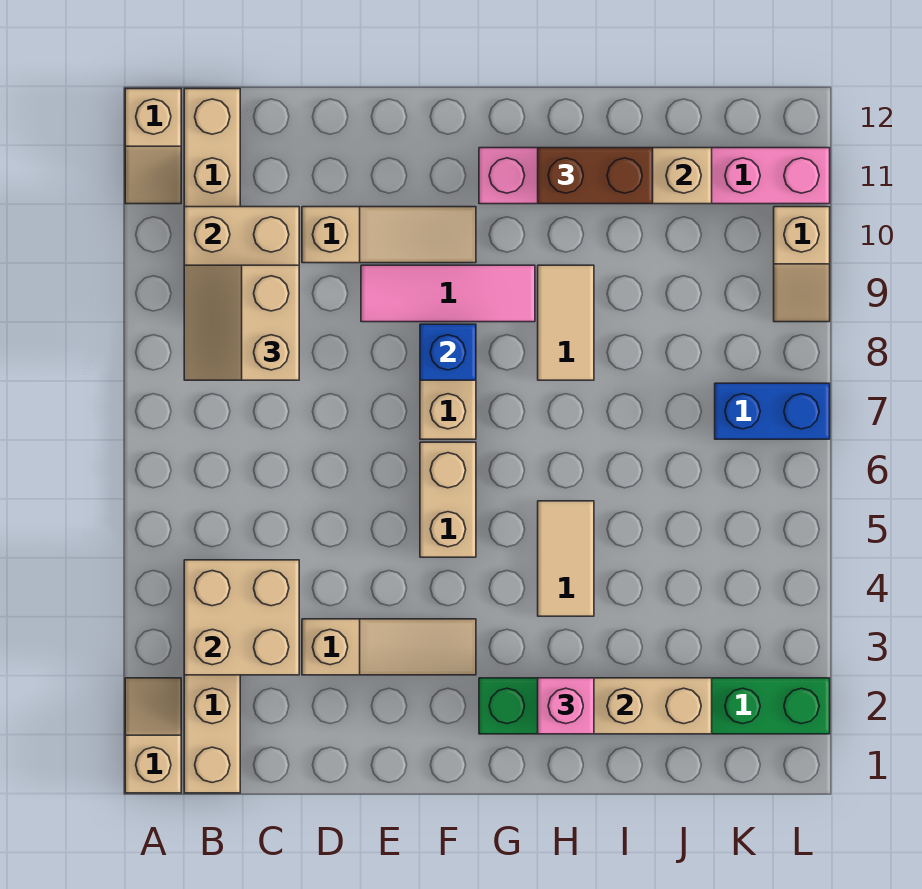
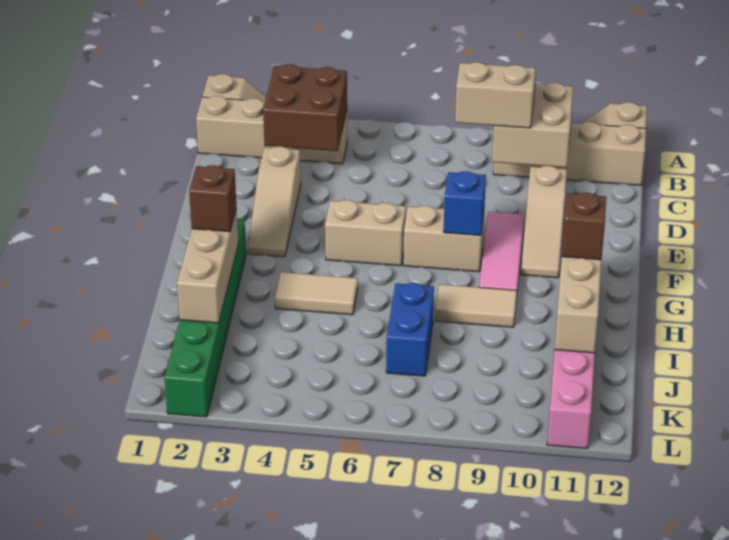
tan brick B3:C4 level 2 -> brown brick B3:C4 level 2
pink brick H2 level 3 -> brown brick H2 level 3
brown brick H11:I11 level 3 -> brown brick H11 level 3
blue brick K7:L7 level 1 -> blue brick I7:J7 level 1
tan slope L9:L10 level 1 top 10 -> none

